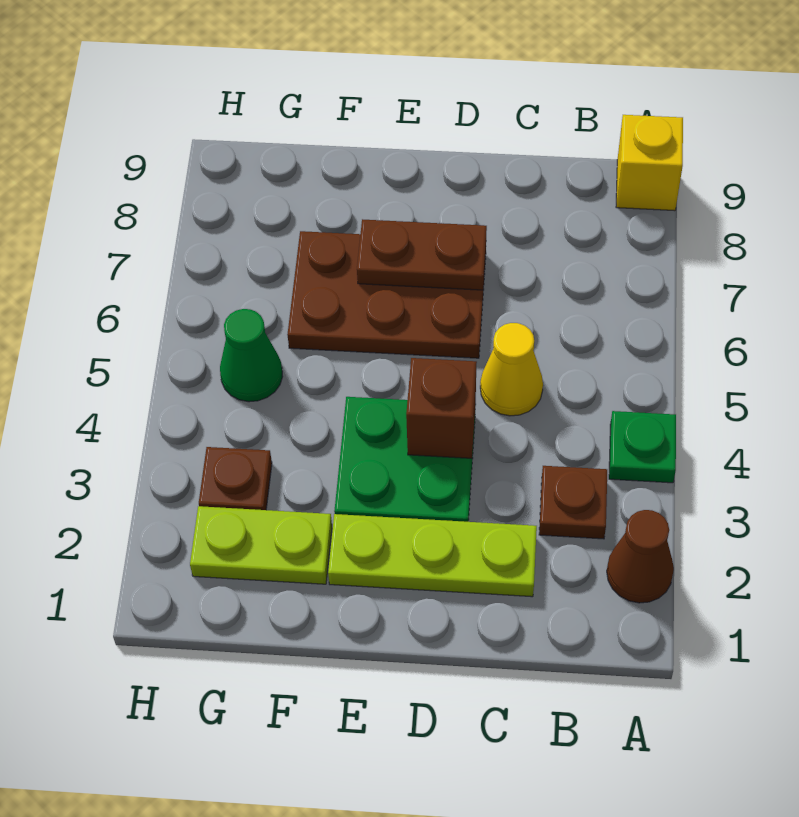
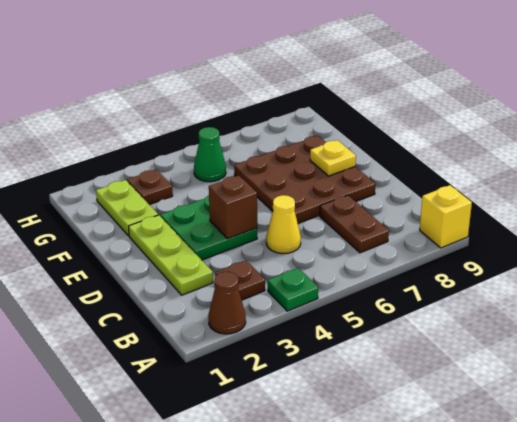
brown plate D6:F7 level 1 -> brown plate D6:F8 level 1
brown plate D7:E7 level 2 -> brown plate B7:C7 level 1
none -> yellow plate E8 level 2

